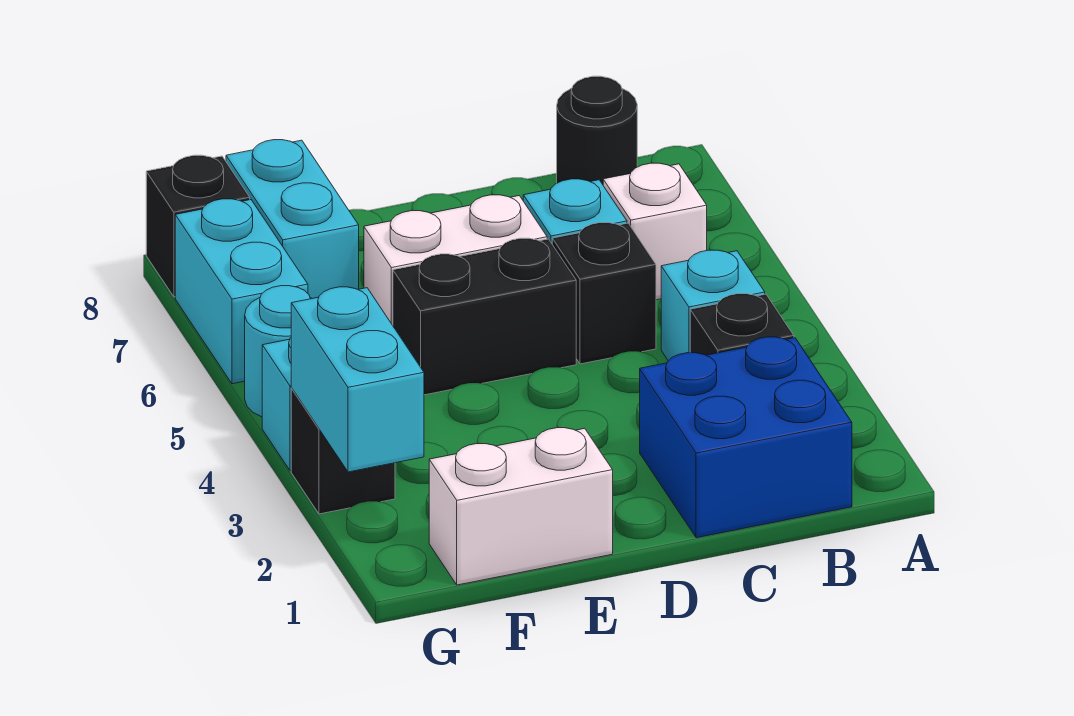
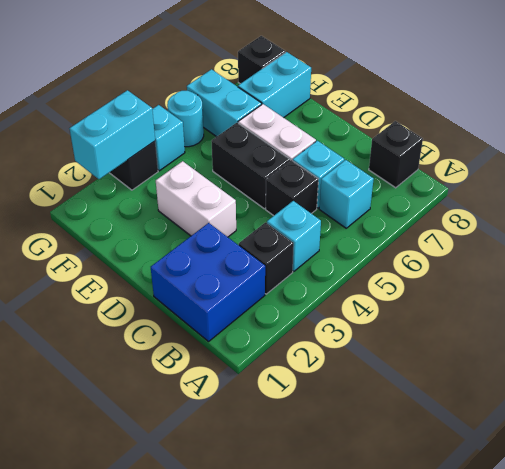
white brick B6 level 1 -> cyan brick B6 level 1
black round brick B8 level 1 -> black brick B8 level 1
white brick E1:F1 level 1 -> white brick D3:E3 level 1
cyan brick G6:G7 level 1 -> cyan brick F6:G6 level 1

